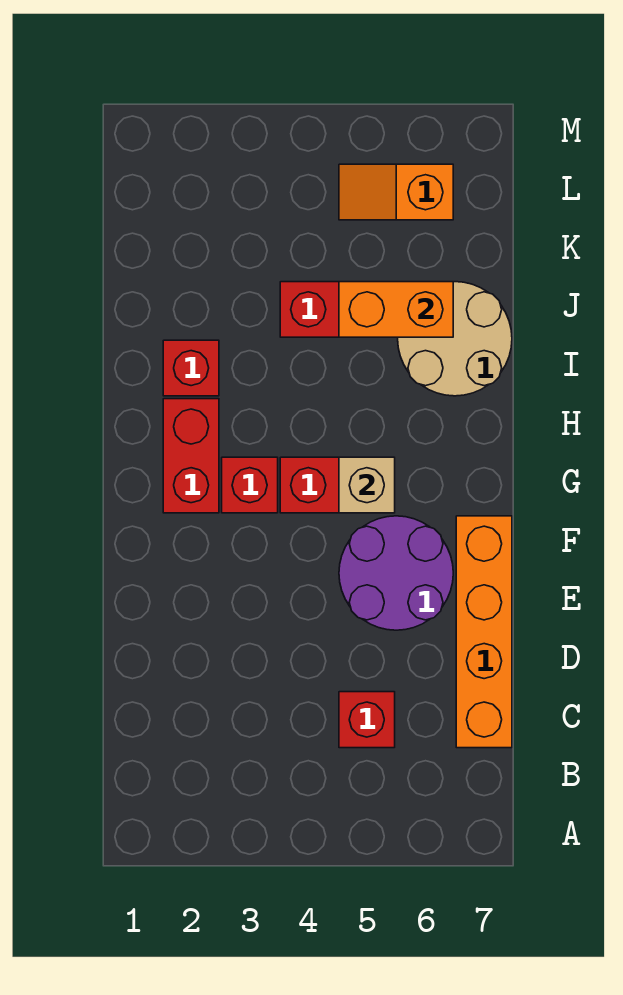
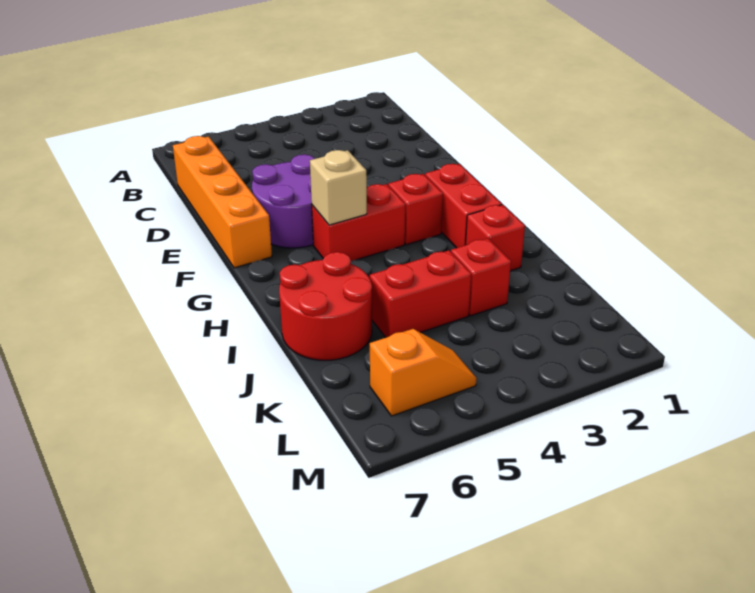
red brick C5 level 1 -> red brick J3 level 1
tan round brick I6:J7 level 1 -> red round brick I6:J7 level 1
orange brick J5:J6 level 2 -> none

